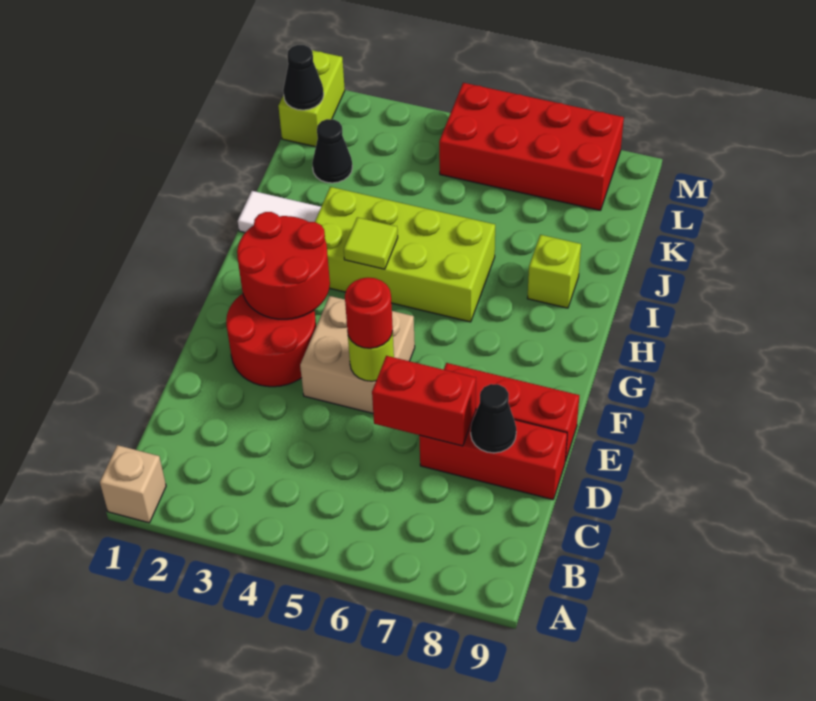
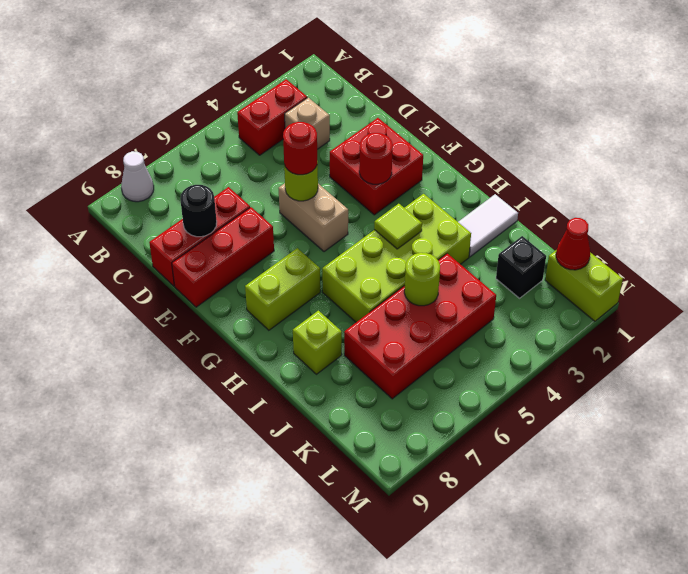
tan brick A1 level 1 -> tan brick C3 level 1
none -> white cone A8 level 1
red brick D6:D7 level 2 -> red brick B3:B4 level 1
black cone D8 level 2 -> black round brick D8 level 2
red round brick E2:F3 level 1 -> red brick E2:F3 level 1
tan brick E4:F5 level 1 -> tan brick E5:F5 level 1
red round brick F2:G3 level 2 -> red round brick F3 level 2
none -> lime brick G7:G8 level 1
none -> lime round brick J5 level 2
black cone K2 level 1 -> black brick K2 level 1
black cone L1 level 2 -> red cone L1 level 2
red brick L5:M8 level 1 -> red brick J4:K7 level 1

